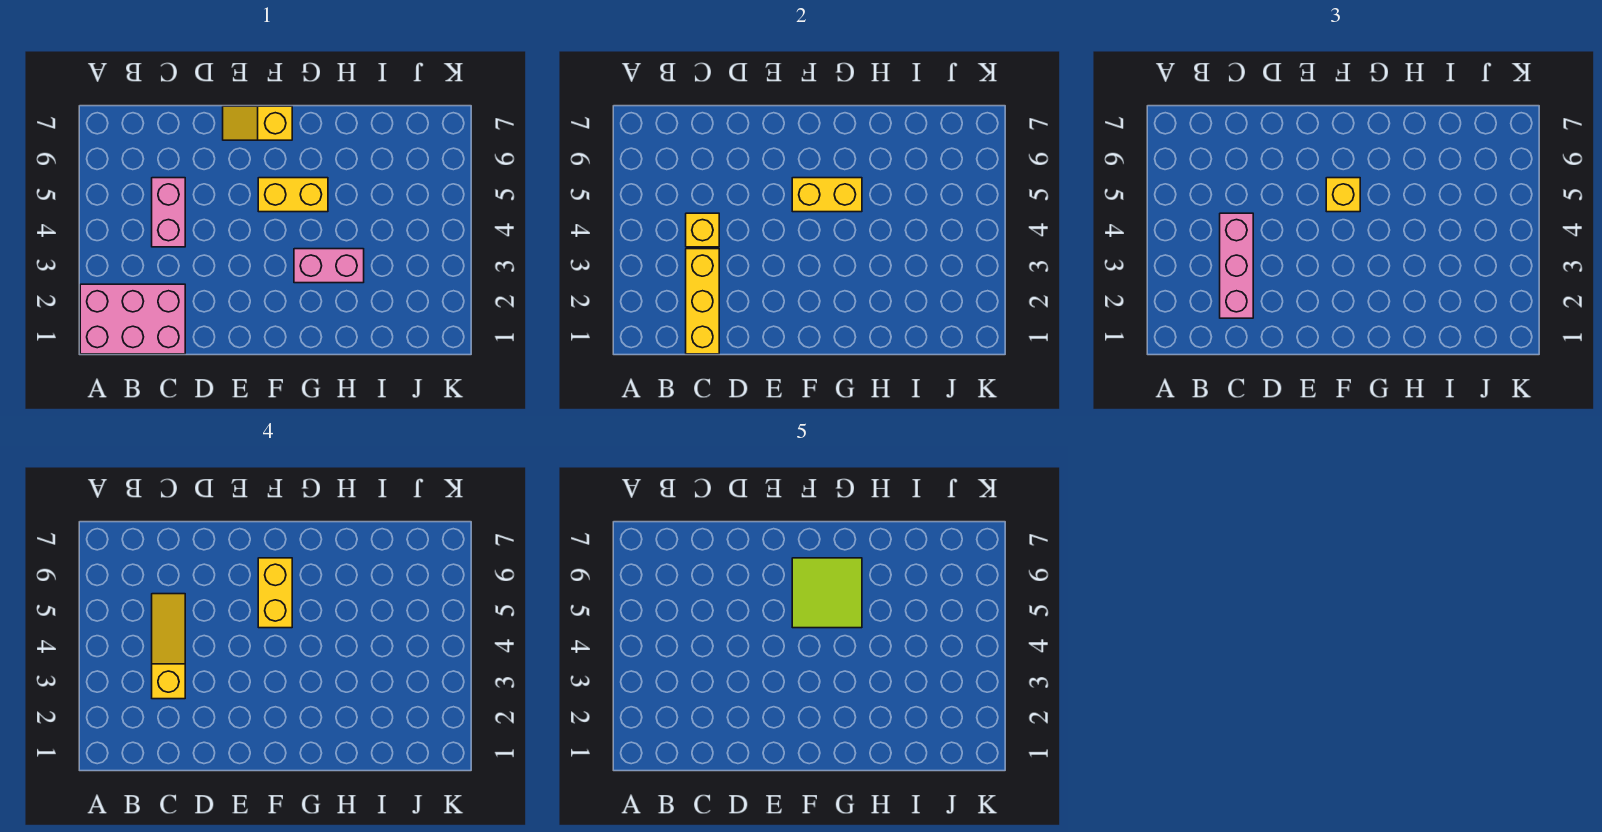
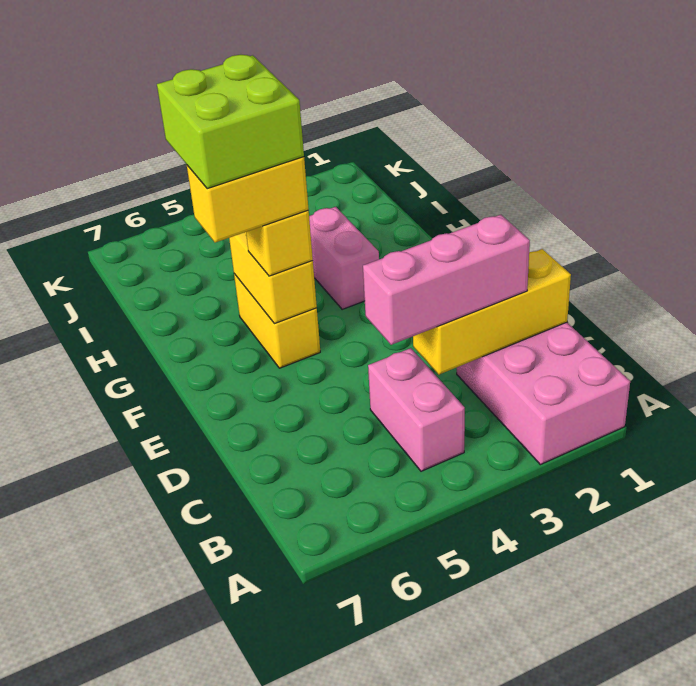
yellow slope C3:C5 level 4 top 3 -> none
pink brick C4:C5 level 1 -> pink brick B4:C4 level 1
yellow brick C4 level 2 -> none
yellow slope E7:F7 level 1 top F -> none
lime tile F5:G6 level 5 -> lime brick F5:G6 level 5

